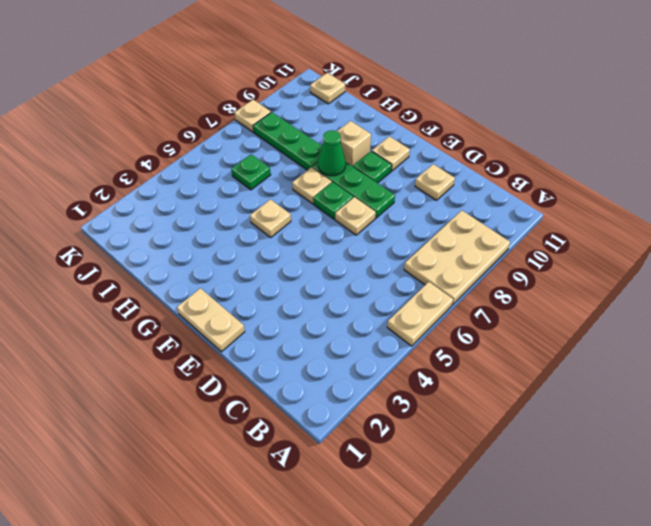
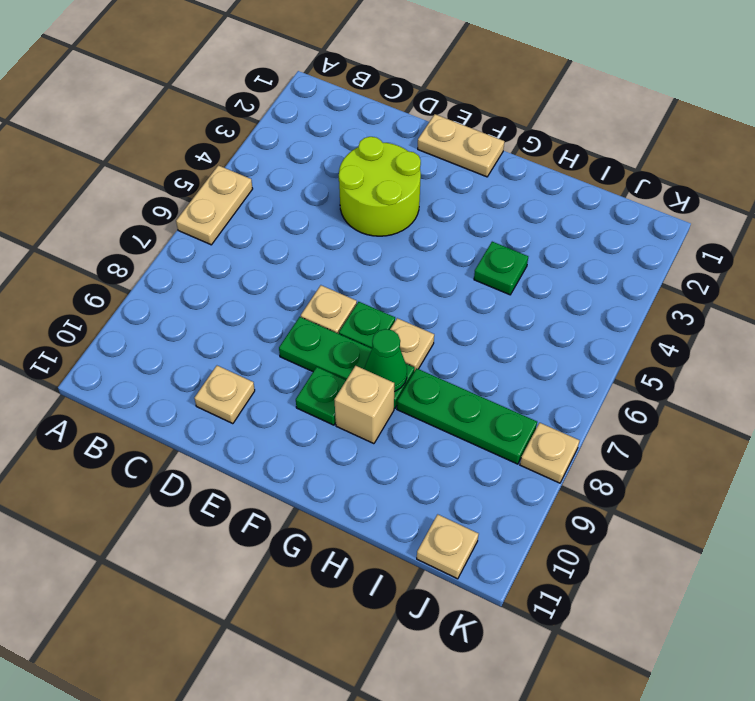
tan plate A7:B9 level 1 -> none
none -> lime round brick D3:E4 level 1
tan plate F10 level 1 -> none
tan plate G5 level 1 -> none
green plate I6 level 1 -> green plate H4 level 1

